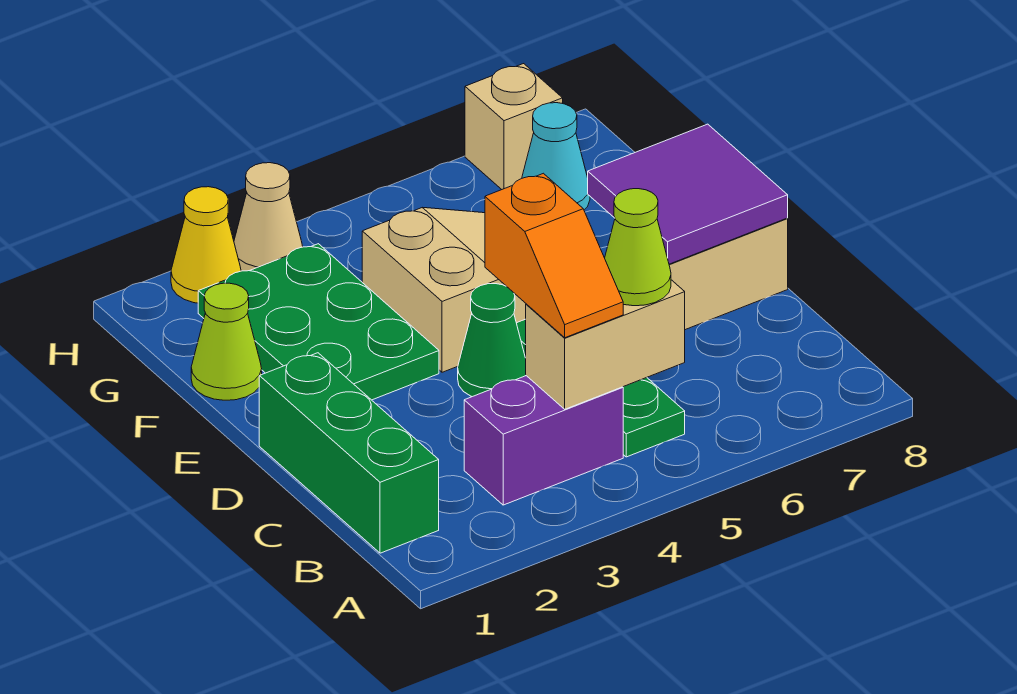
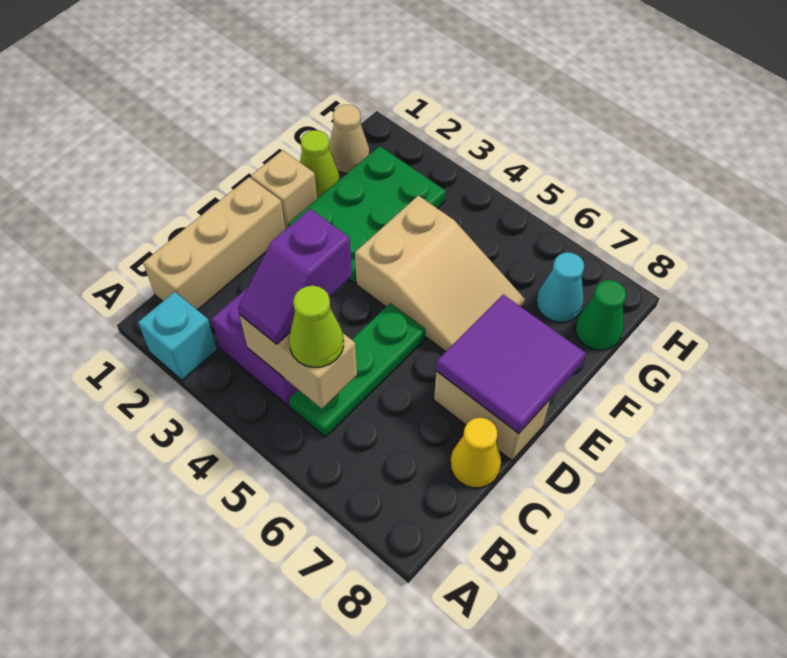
none -> cyan brick A2 level 1
green brick B1:D1 level 1 -> tan brick B1:D1 level 1
orange slope B4:C4 level 3 top C -> purple slope B4:C4 level 3 top C
green cone D4 level 1 -> green cone G8 level 1
yellow cone H2 level 1 -> yellow cone C8 level 1
tan cone H3 level 1 -> tan cone G1 level 1
tan brick H7 level 1 -> tan brick E1 level 1

